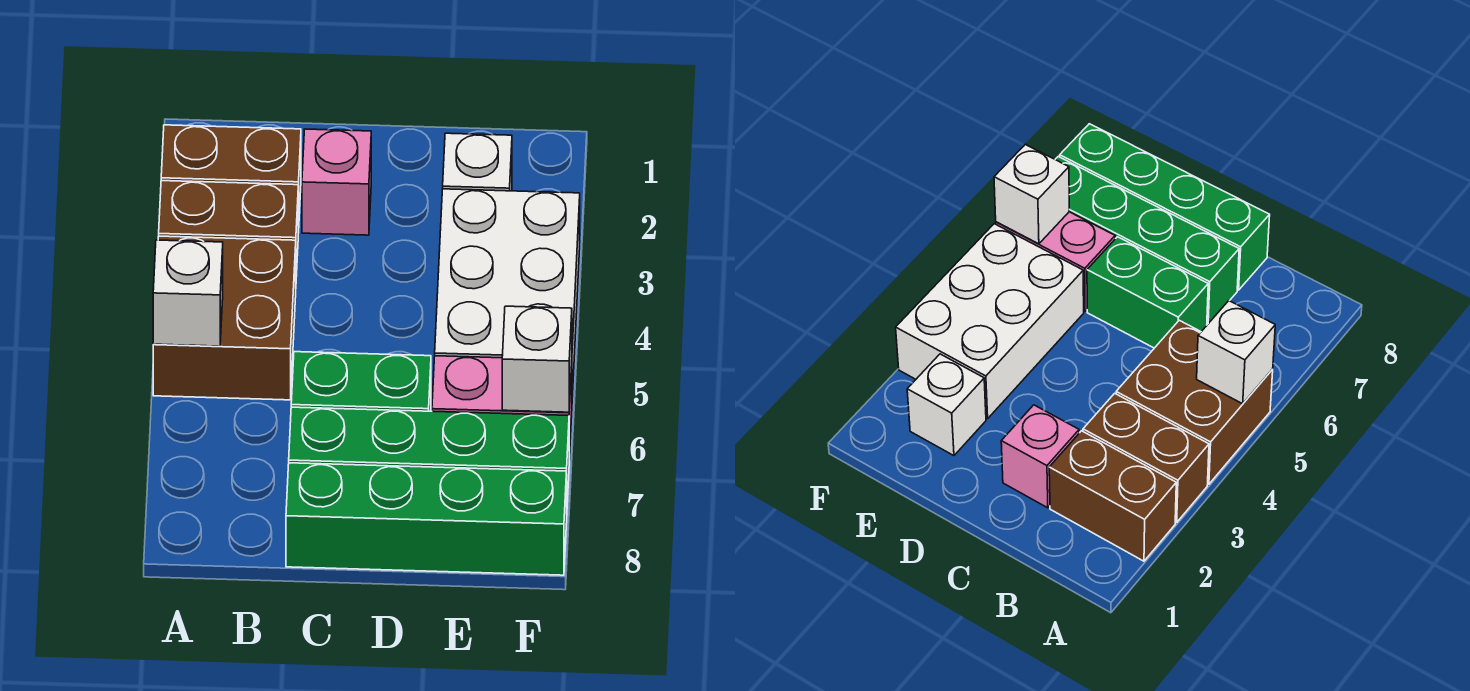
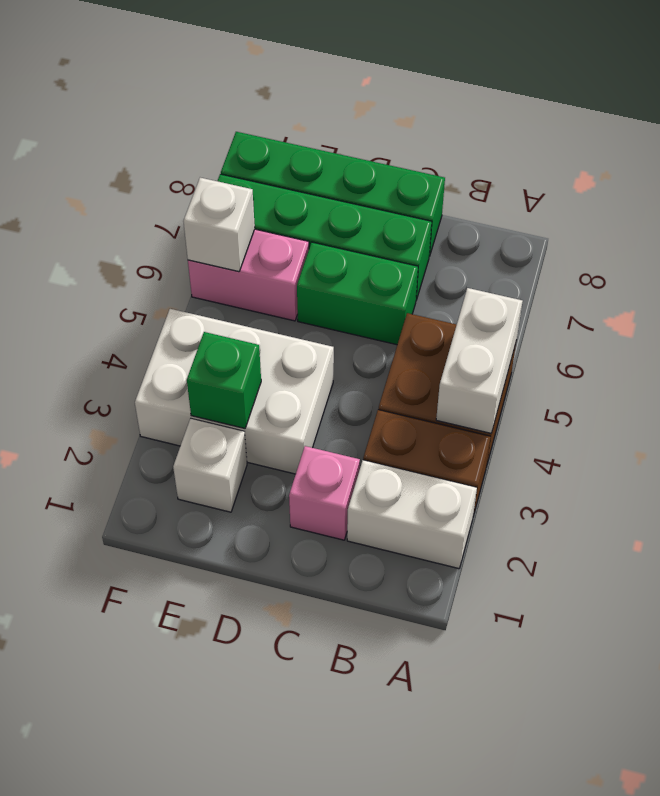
brown brick A2:B2 level 1 -> white brick A2:B2 level 1
white brick A5 level 2 -> white brick A4:A5 level 2
white brick E3:F5 level 1 -> white brick D3:F4 level 1
none -> green brick E3 level 2

